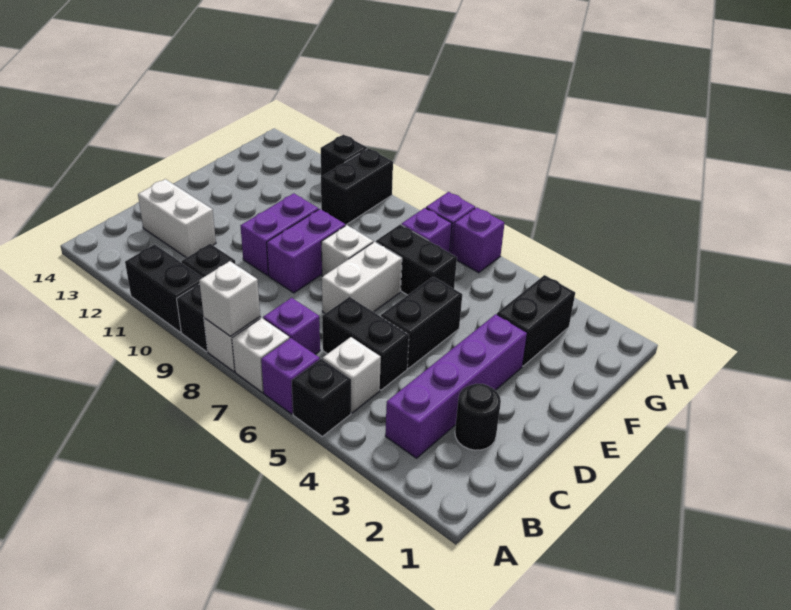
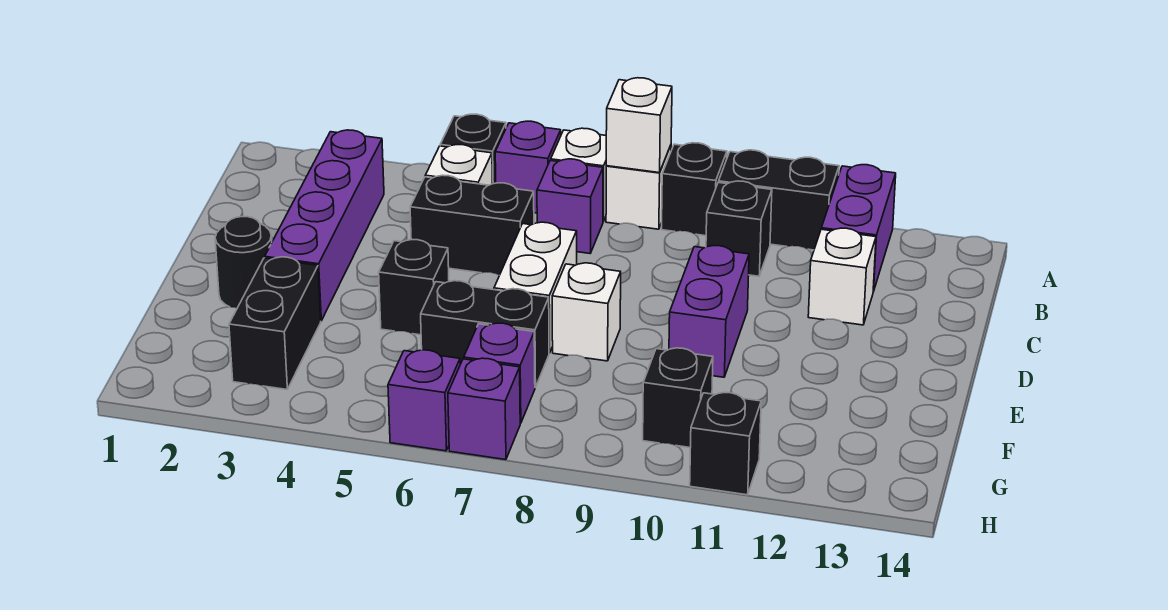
black round brick C2 level 1 -> black round brick E2 level 1
white brick C12:C13 level 1 -> white brick C12 level 1
black brick D5:E5 level 1 -> black brick E5 level 1
purple brick D9:E9 level 1 -> purple brick A12:B12 level 1
black brick G10:H10 level 1 -> black brick G10 level 1

